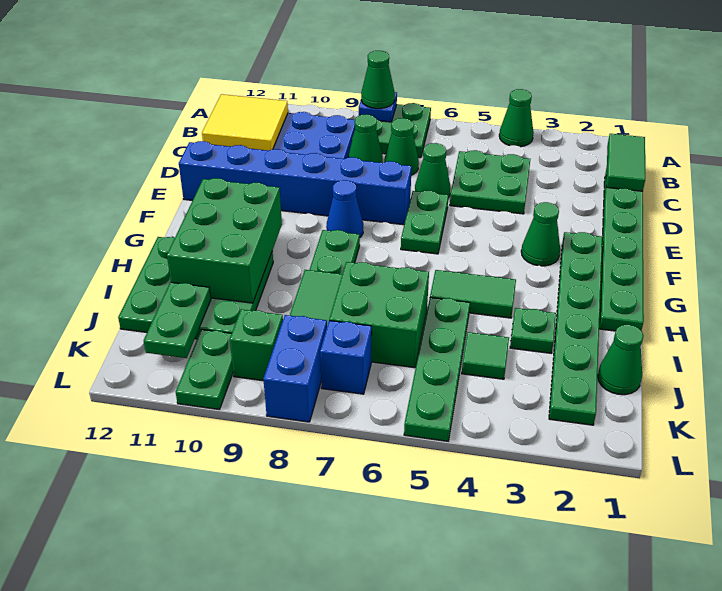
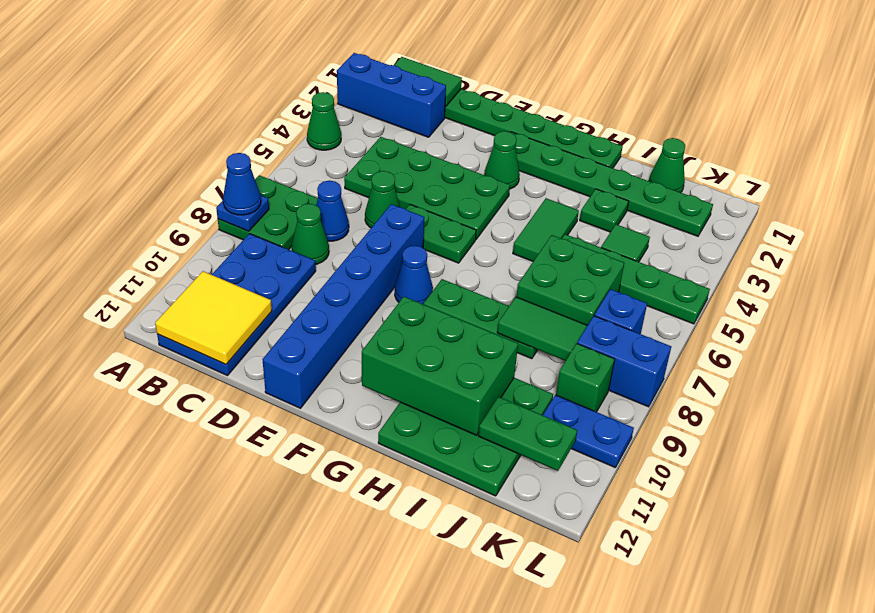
none -> blue brick A2:C2 level 1
green cone A8 level 3 -> blue cone A8 level 3
green plate C4:D5 level 1 -> green plate C4:F5 level 1
green cone C7 level 1 -> blue cone C7 level 1
green plate K10:L10 level 1 -> blue plate K10:L10 level 1

